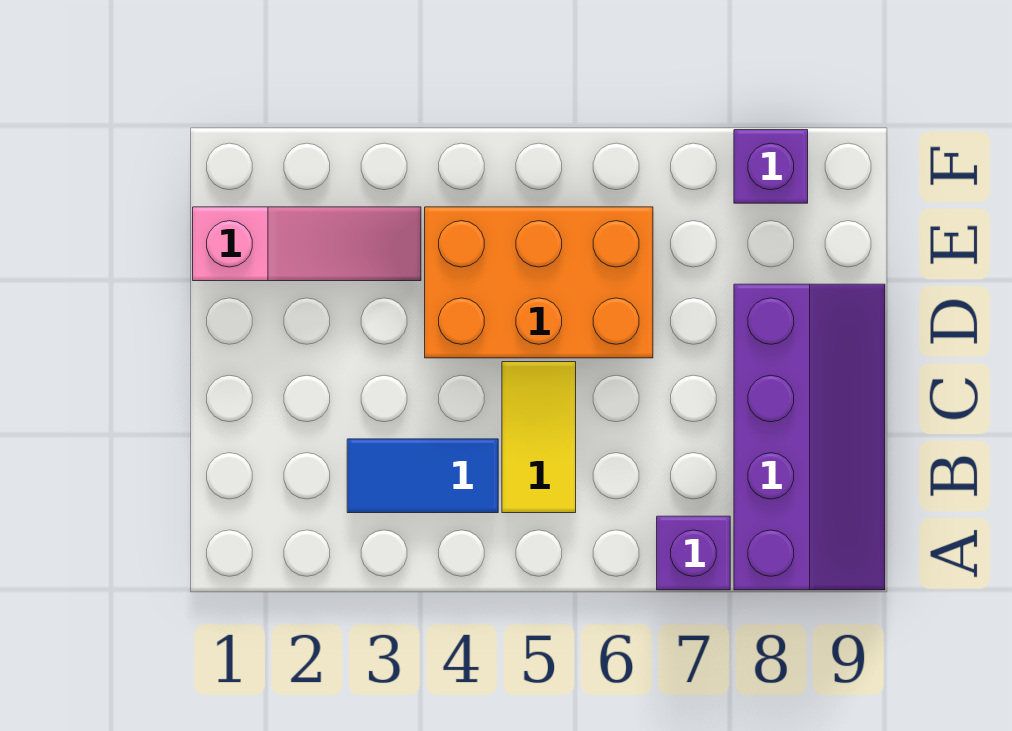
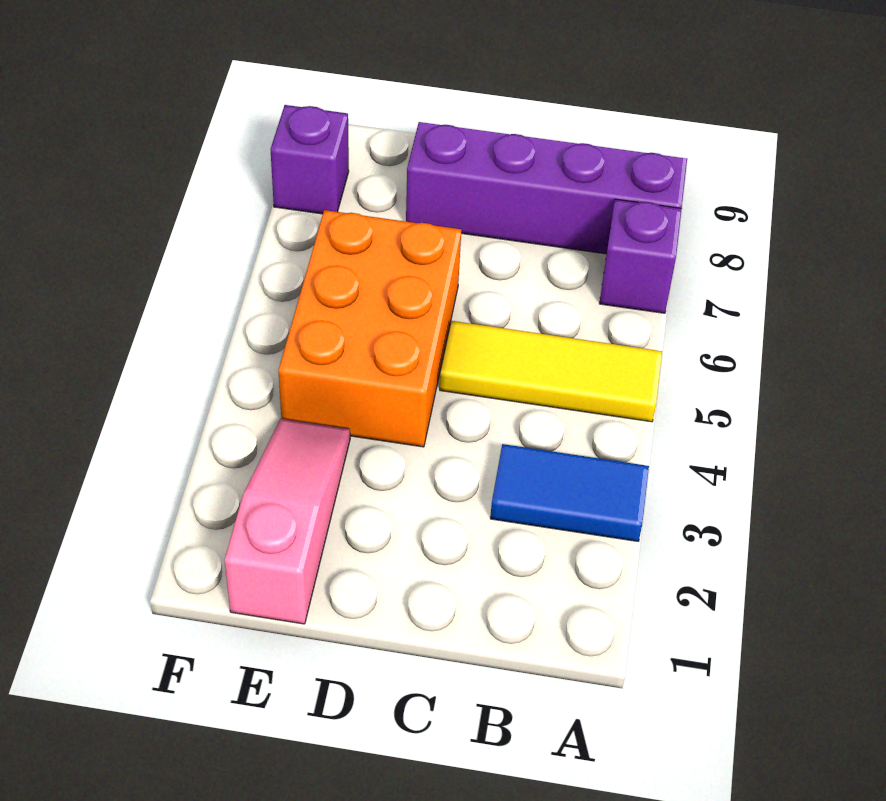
blue tile B3:B4 level 1 -> blue tile A3:B3 level 1
yellow tile B5:C5 level 1 -> yellow tile A5:C5 level 1

